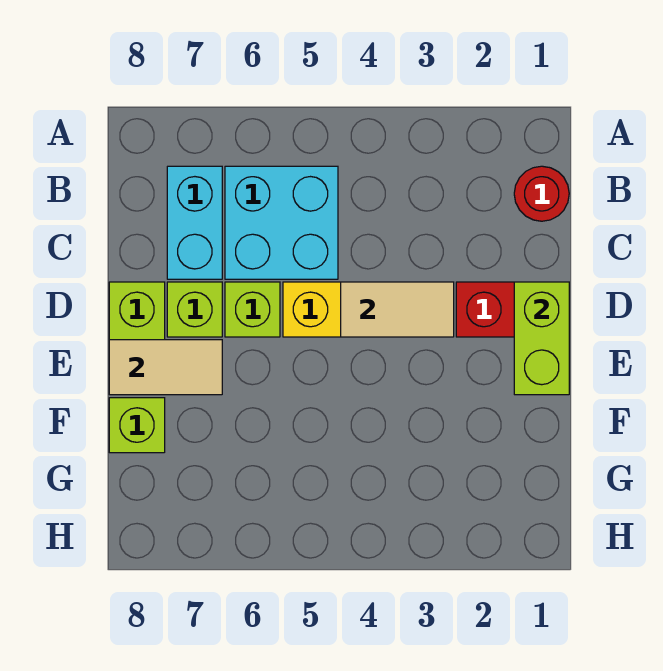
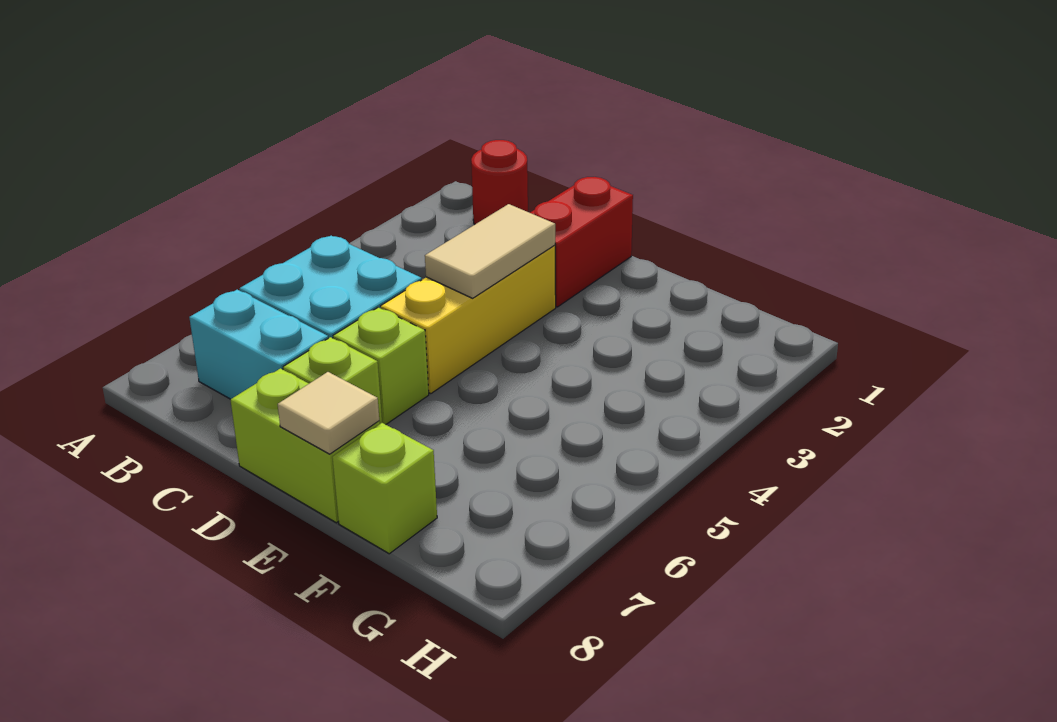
lime brick D1:E1 level 2 -> none
tan tile E7:E8 level 2 -> tan tile E8 level 2

